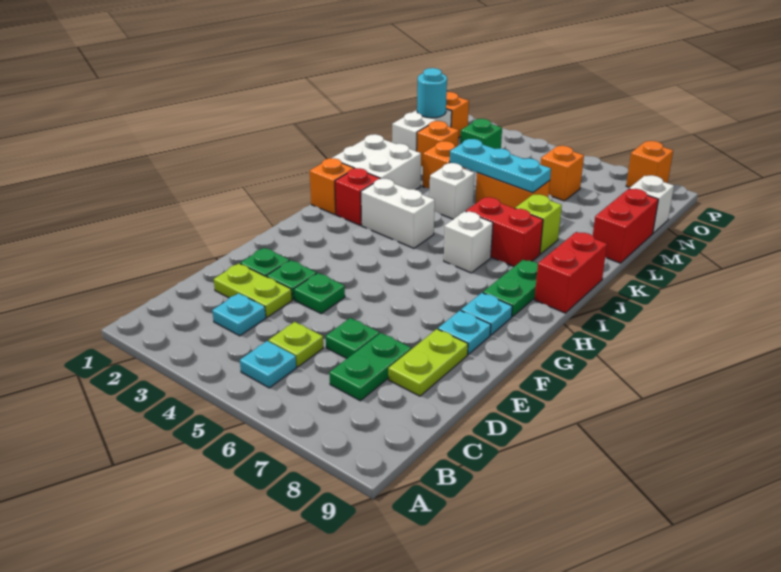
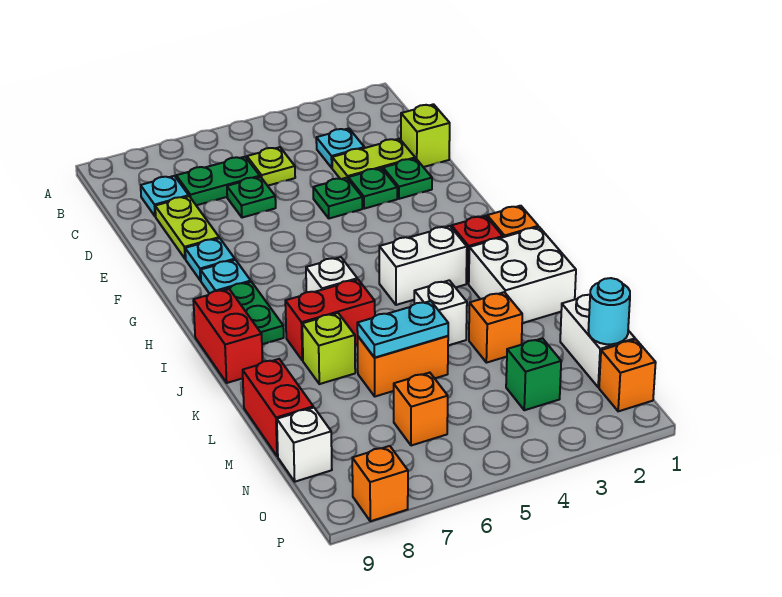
cyan plate B5 level 1 -> cyan plate C8 level 1
green plate C7:D7 level 1 -> green plate C6:C7 level 1
none -> lime brick D1 level 1
cyan plate L4:L6 level 2 -> cyan plate L5:L6 level 2
orange brick M2 level 1 -> none

